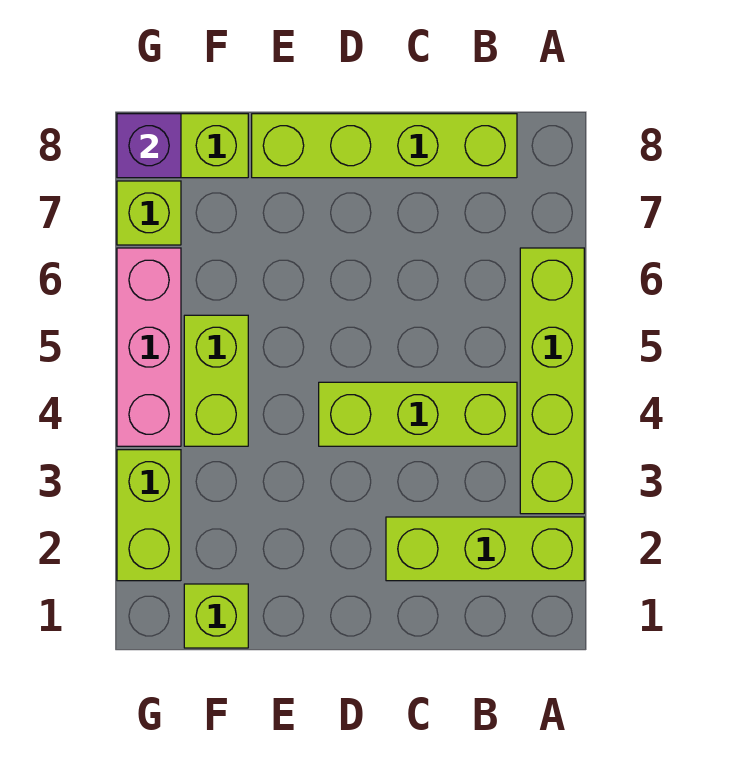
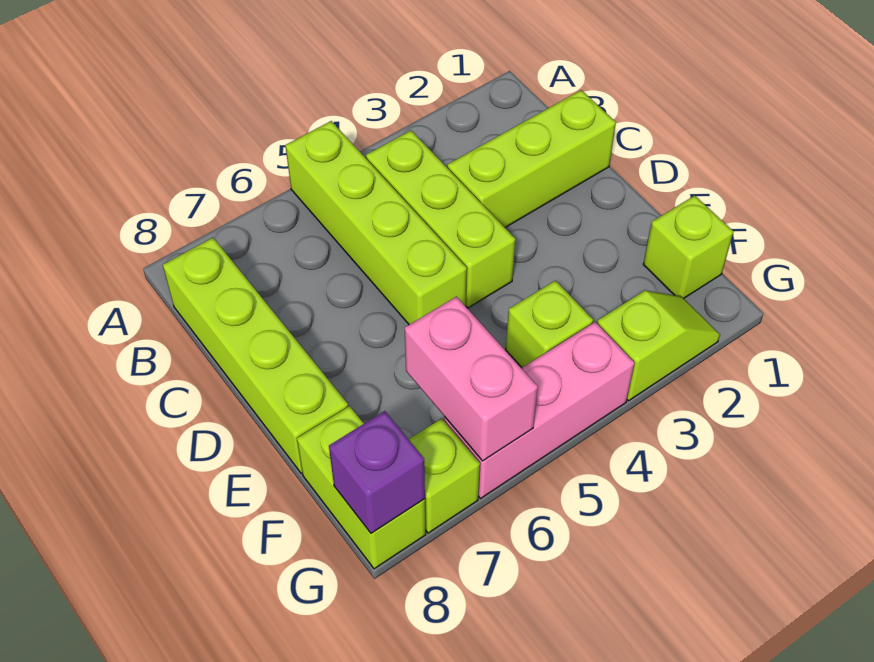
lime brick A2:C2 level 1 -> lime brick C1:C3 level 1
lime brick A3:A6 level 1 -> lime brick A5:D5 level 1
lime brick F4:F5 level 1 -> lime brick F4 level 1
none -> pink brick F6:G6 level 2
lime brick G2:G3 level 1 -> lime slope G2:G3 level 1 top 3

